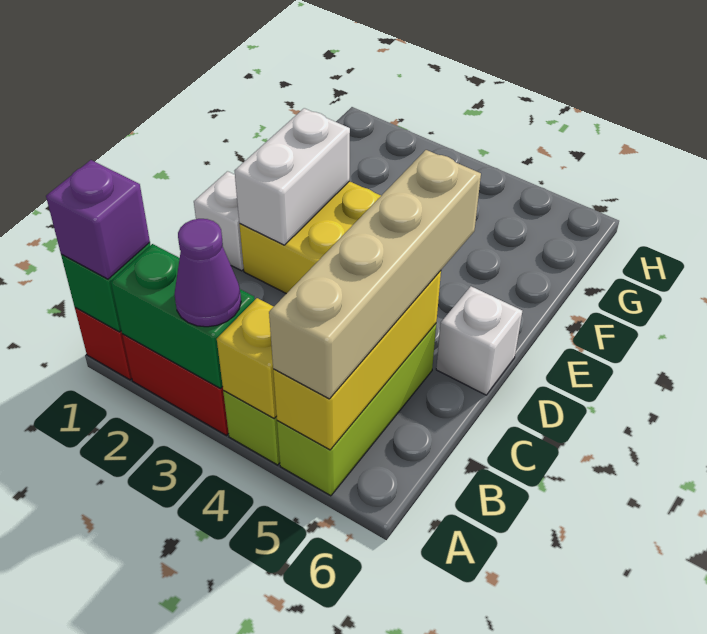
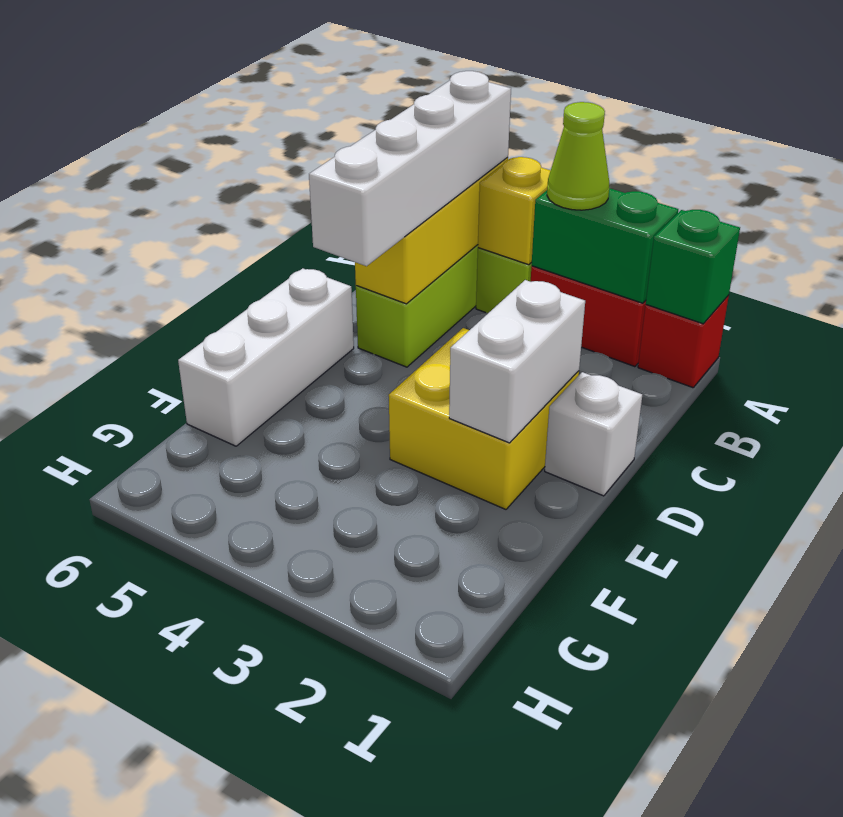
purple brick A1 level 3 -> none
purple cone A3 level 3 -> lime cone A3 level 3
tan brick A5:D5 level 3 -> white brick A5:D5 level 3
white brick D6 level 1 -> white brick D6:F6 level 1

